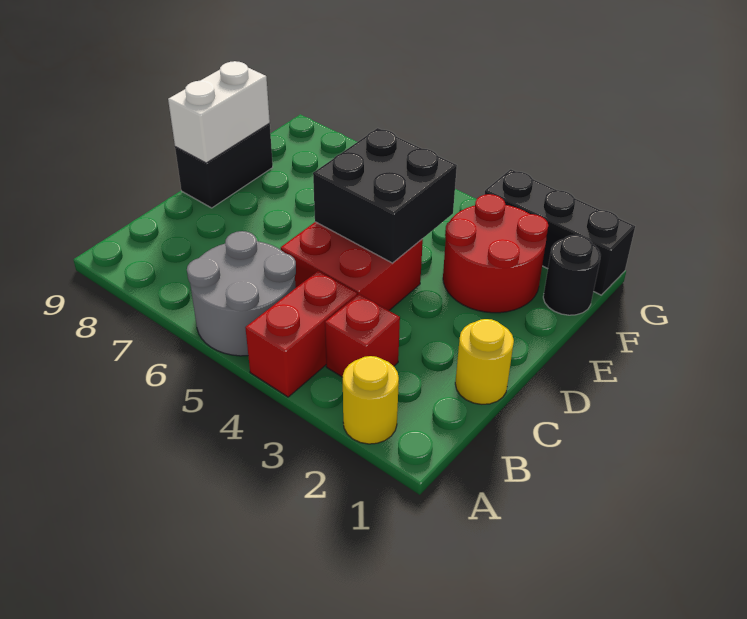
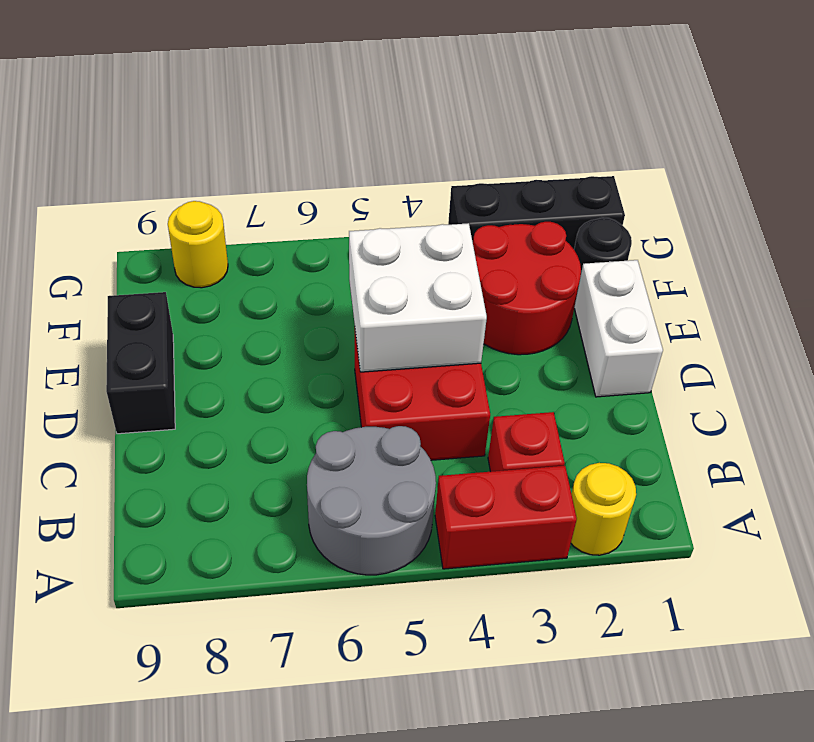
red brick A4:B4 level 1 -> red brick A3:A4 level 1
yellow round brick C1 level 1 -> yellow round brick G8 level 1
black brick D4:E5 level 2 -> white brick D4:E5 level 2
white brick D9:E9 level 2 -> white brick D1:E1 level 1

